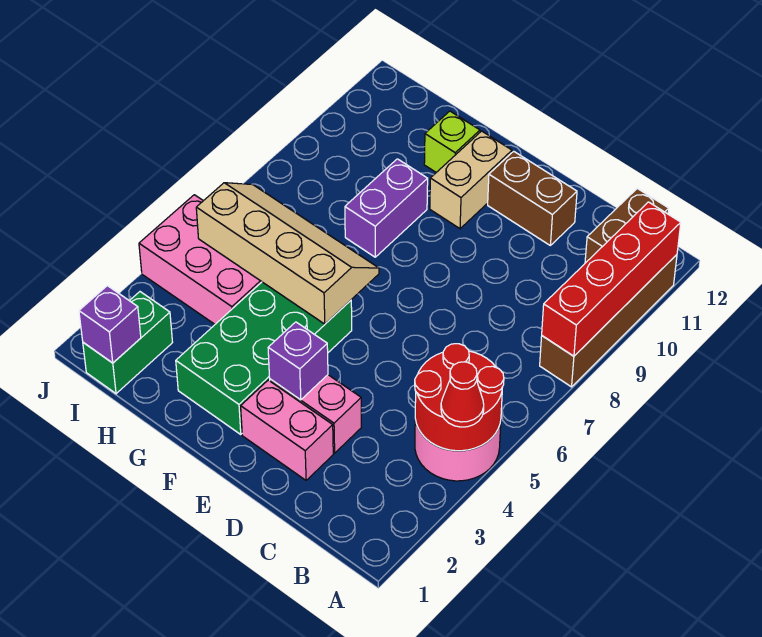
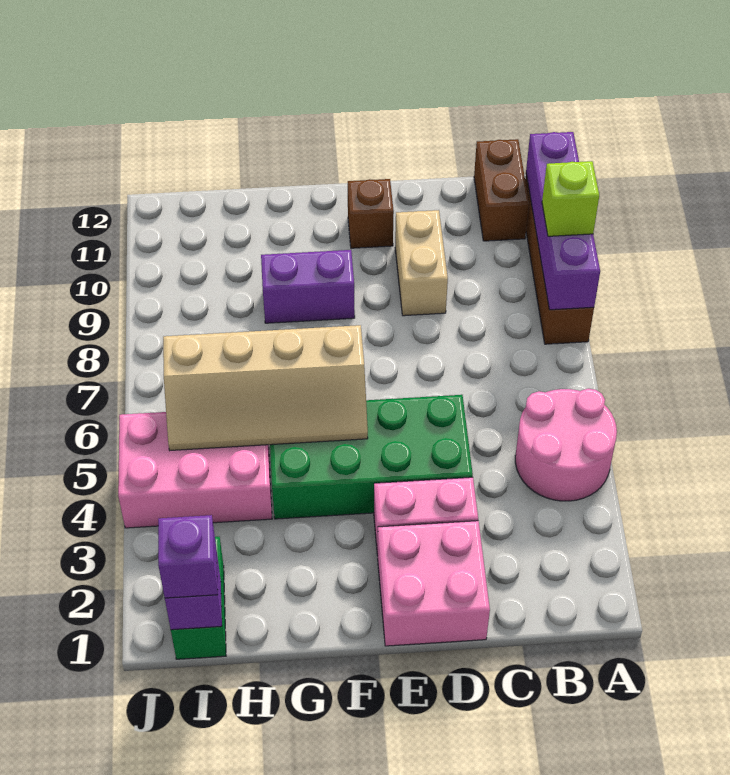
red round brick A4:B5 level 2 -> none
red cone A4 level 3 -> none
red brick A8:A11 level 2 -> purple brick A8:A11 level 2
pink brick D2:E2 level 1 -> pink brick D1:E2 level 1
brown brick D11:E11 level 1 -> brown brick E11 level 1
purple brick E3 level 2 -> purple brick I1 level 3
green brick F2:G5 level 1 -> green brick D4:G5 level 1
tan slope F5:I6 level 2 top 5 -> tan slope F5:I6 level 2 top 6
tan brick F10:F11 level 1 -> tan brick D9:D10 level 1
purple brick G8:G9 level 1 -> purple brick F9:G9 level 1
lime brick G11 level 1 -> lime brick A9 level 3

